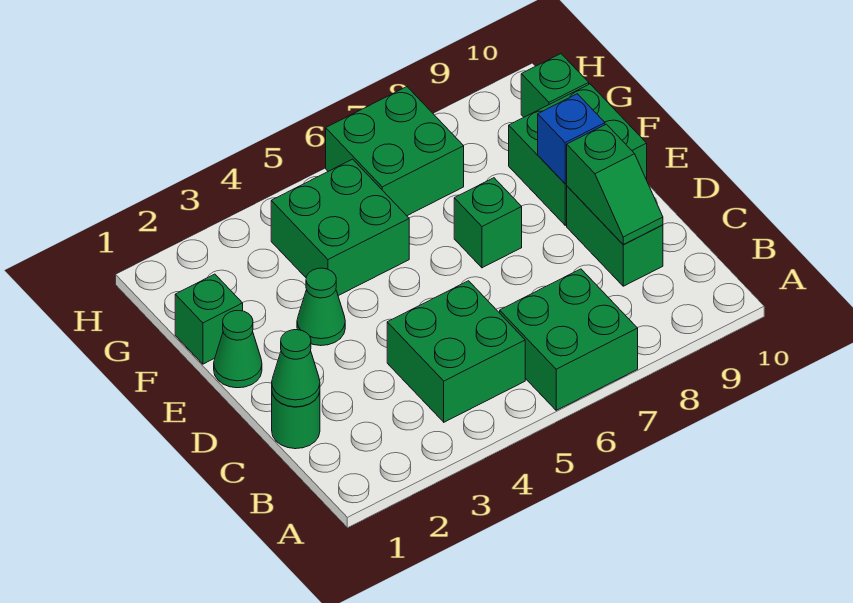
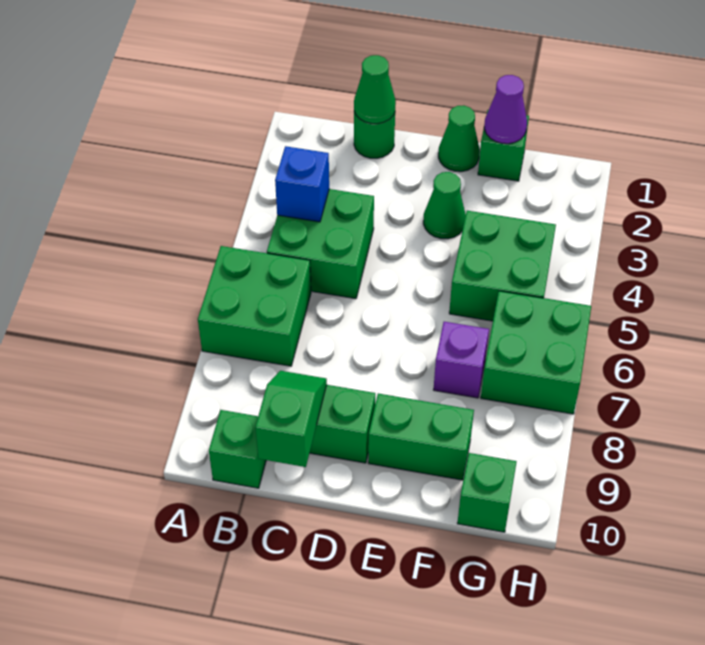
green slope C9:D9 level 2 top D -> green slope C9:C10 level 2 top 10
green brick E7 level 1 -> green brick B10 level 1
green brick E9:F10 level 1 -> green brick E9:F9 level 1
blue brick E9 level 2 -> blue brick B4 level 2
none -> purple cone F1 level 2
none -> purple brick F7 level 1

